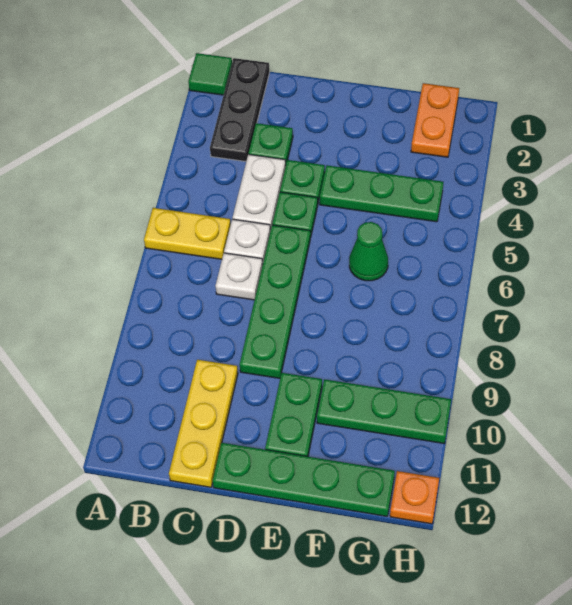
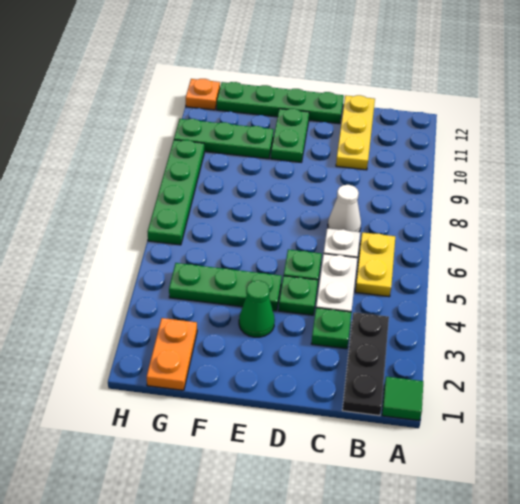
yellow plate A6:B6 level 1 -> yellow plate B5:B6 level 1
white plate C7 level 1 -> white cone C7 level 1
green plate D6:D9 level 1 -> green plate H6:H9 level 1
green cone F6 level 1 -> green cone E3 level 1

